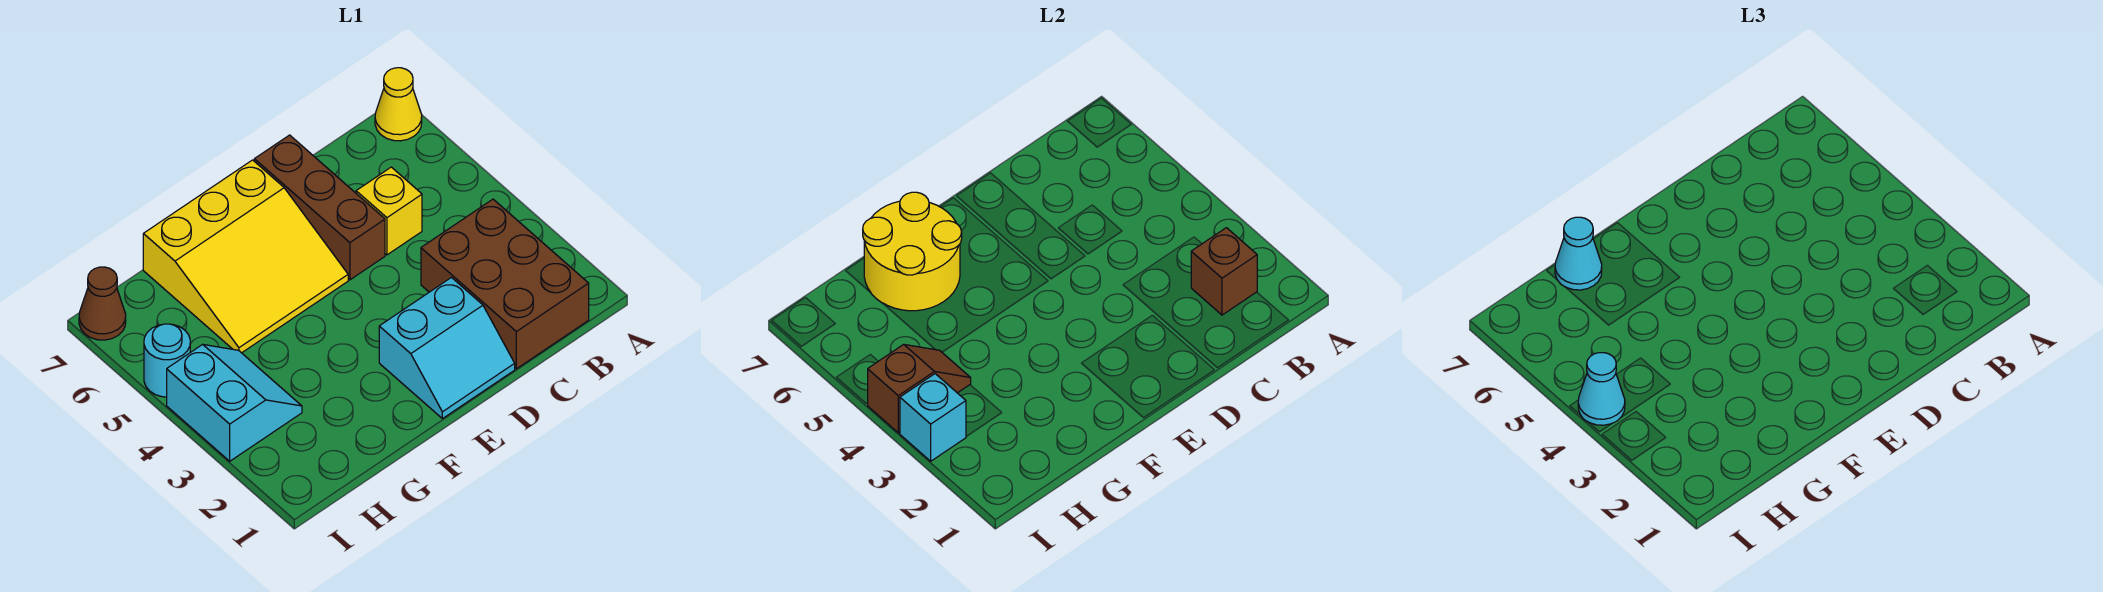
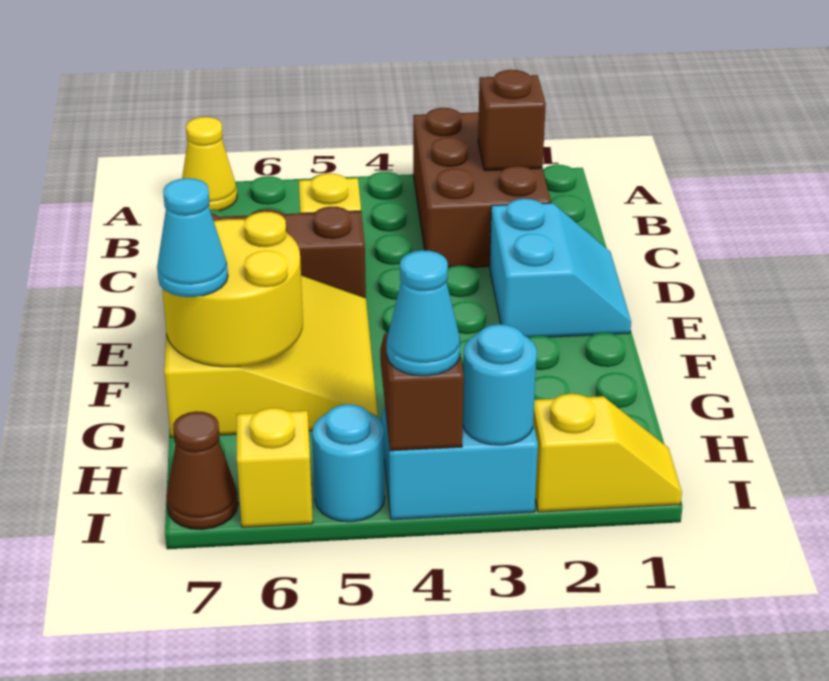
brown brick B1:C3 level 1 -> brown brick A2:C3 level 1
none -> yellow slope I1:I2 level 1 top 2
cyan brick I3 level 2 -> cyan round brick I3 level 2
none -> yellow brick I6 level 1

